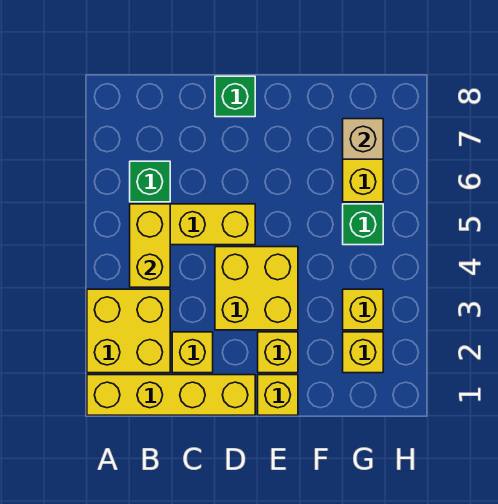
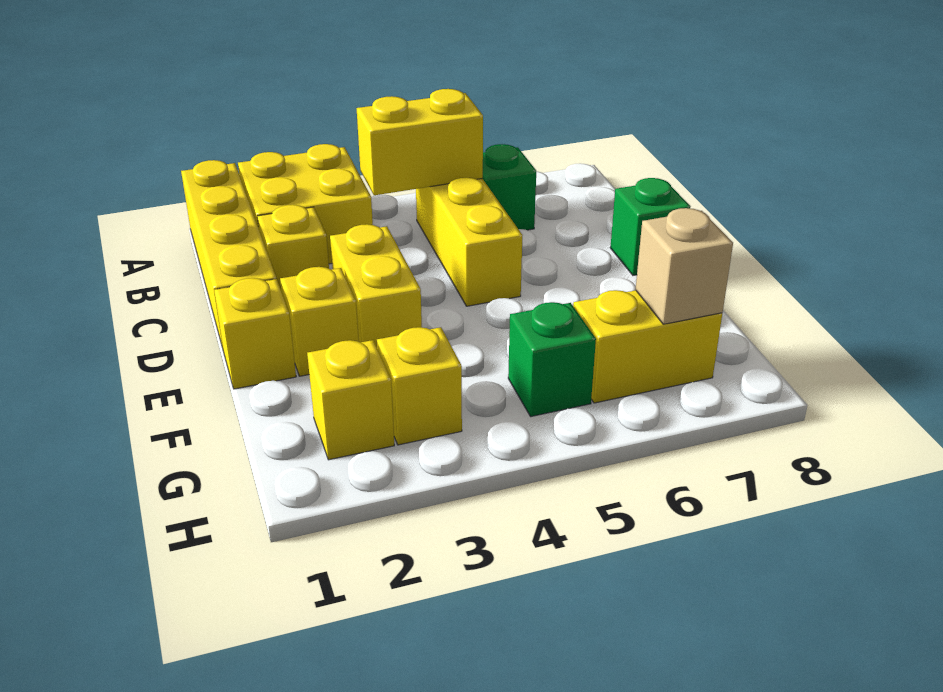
yellow brick D3:E4 level 1 -> yellow brick D3:E3 level 1

